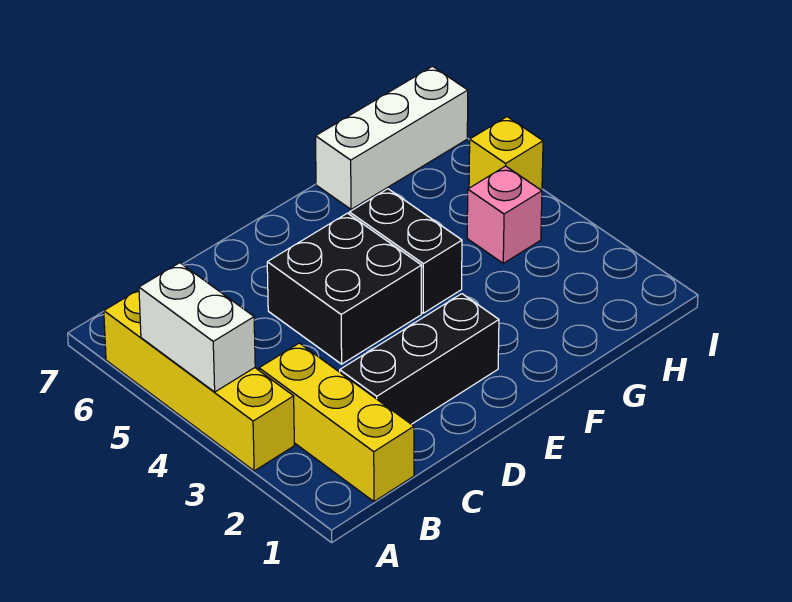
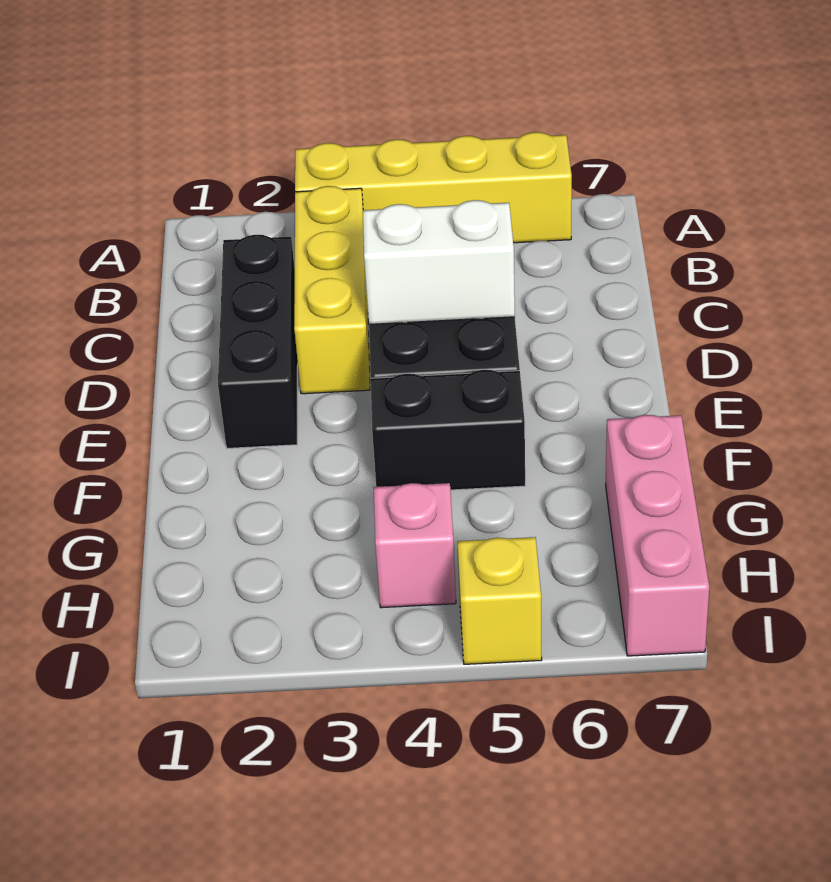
white brick A4:A5 level 2 -> white brick D4:D5 level 2
yellow brick B1:B3 level 1 -> yellow brick B3:D3 level 1
white brick G7:I7 level 1 -> pink brick G7:I7 level 1

